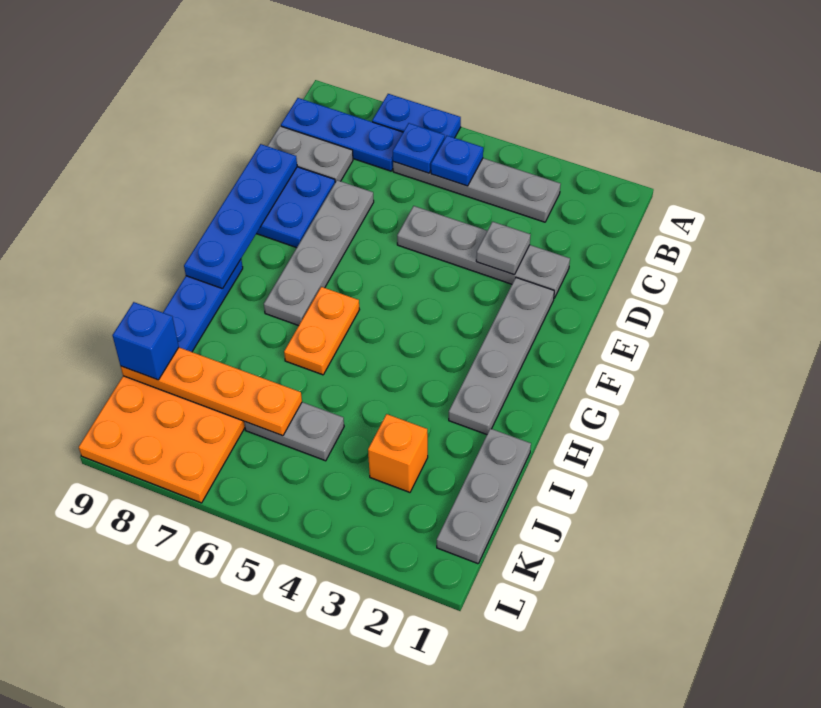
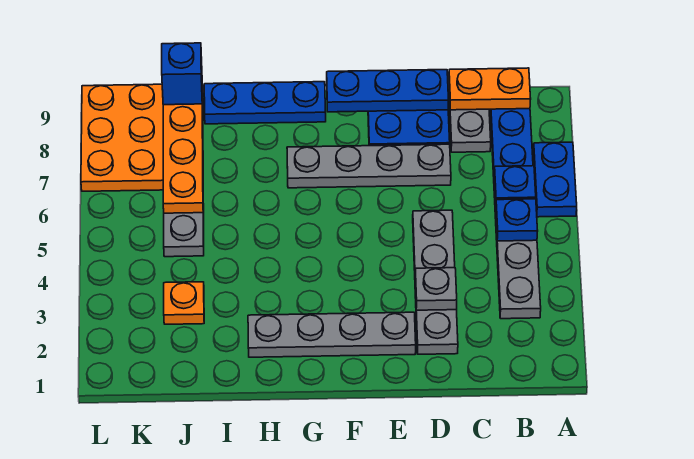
blue plate D9:G9 level 2 -> blue plate D9:F9 level 2
orange plate G6:H6 level 1 -> orange plate B9:C9 level 2
grey plate I1:K1 level 1 -> none
orange brick J3 level 1 -> orange plate J3 level 1

